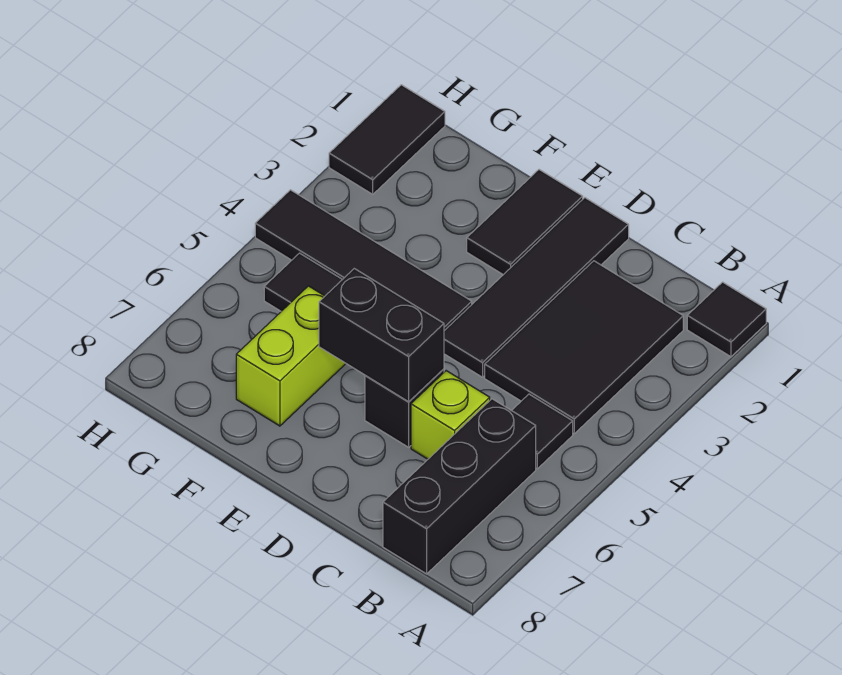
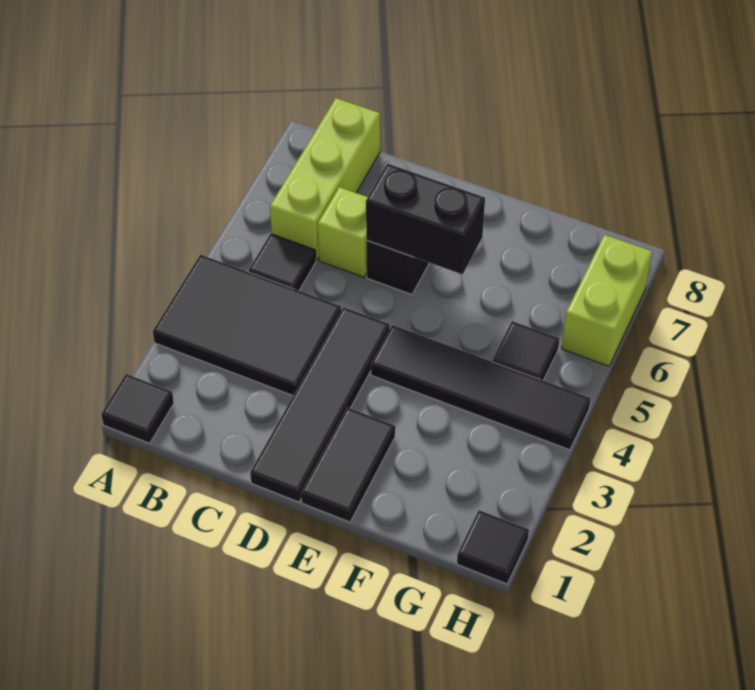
black tile B2:C4 level 1 -> black tile A3:C4 level 1
black brick B6:B8 level 1 -> lime brick B6:B8 level 1
lime brick F6:F7 level 1 -> lime brick H6:H7 level 1
black tile H1:H2 level 1 -> black tile H1 level 1

